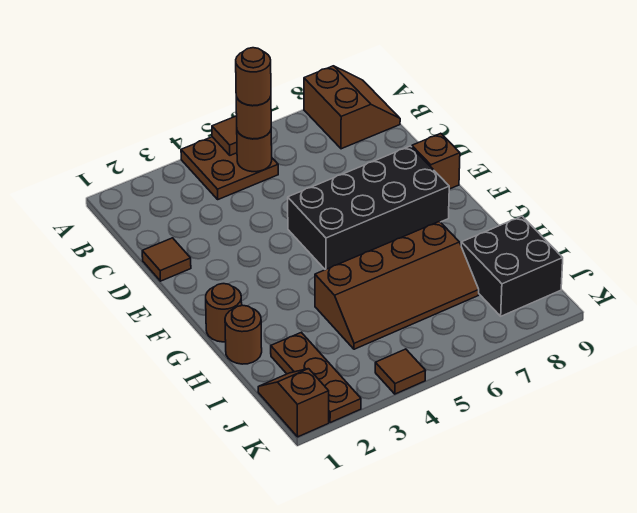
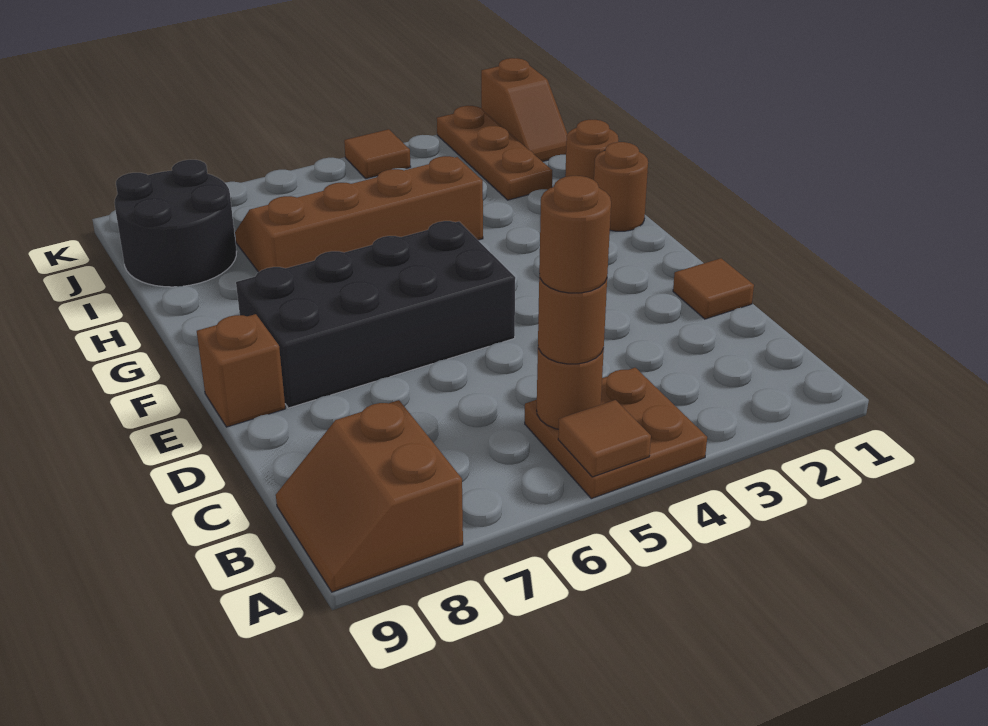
black brick I8:J9 level 1 -> black round brick I8:J9 level 1

